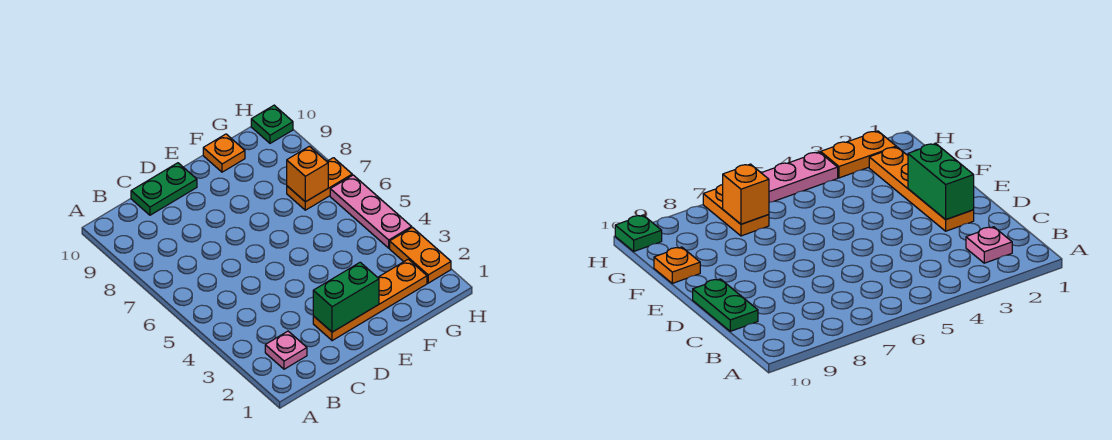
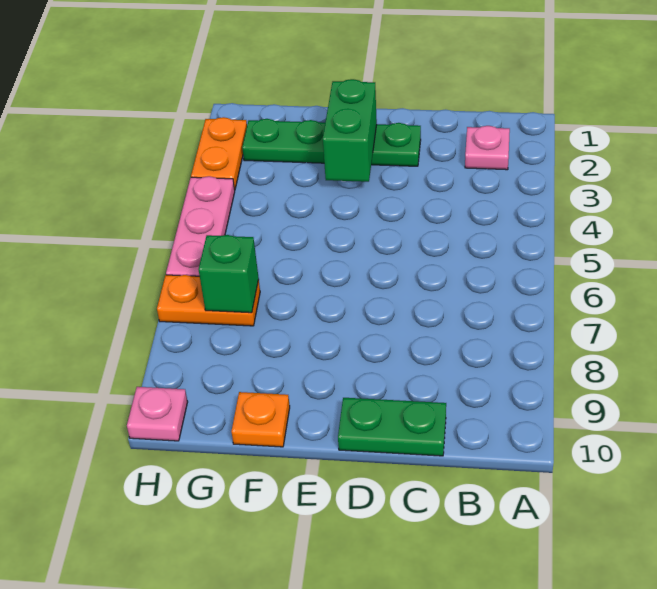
orange plate D2:G2 level 1 -> green plate D2:G2 level 1
green brick D2:E2 level 2 -> green brick E2:E3 level 2
orange brick G7 level 2 -> green brick G7 level 2
green plate H10 level 1 -> pink plate H10 level 1

